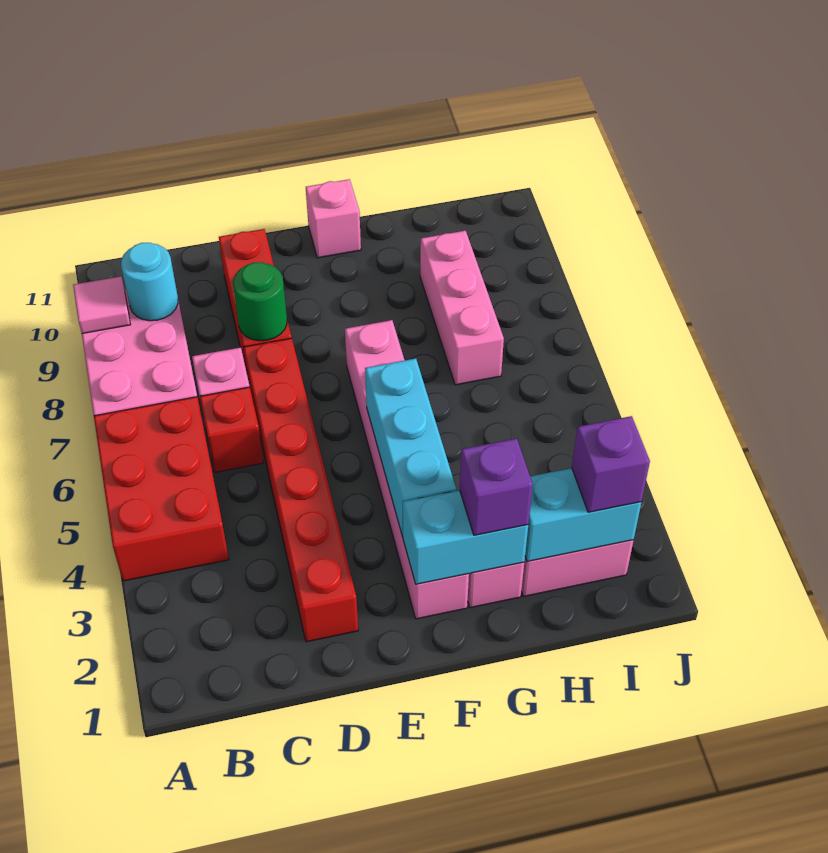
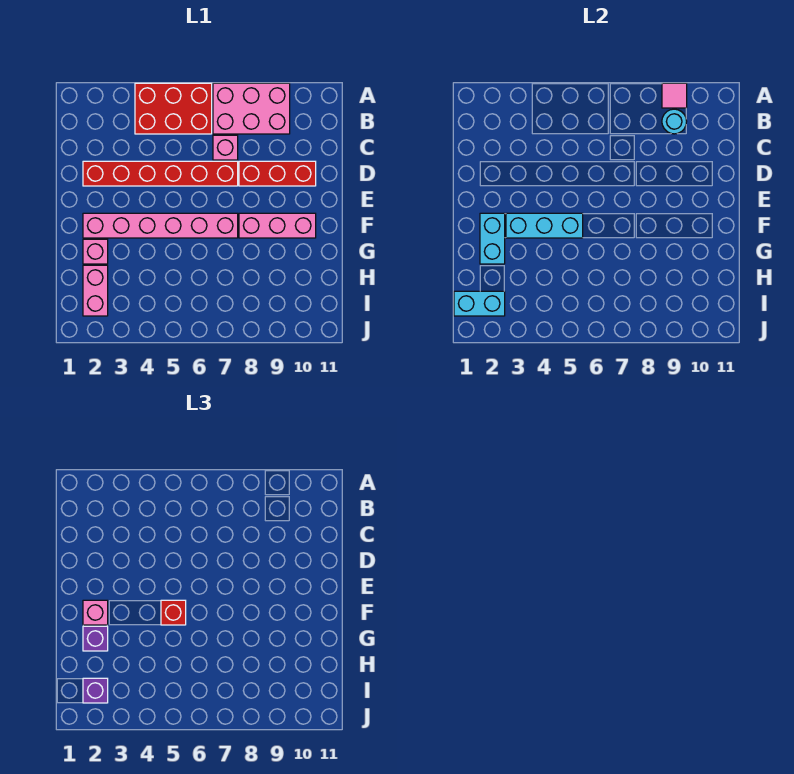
red brick C6 level 1 -> red brick F5 level 3
green round brick D8 level 2 -> none
pink brick F11 level 1 -> pink brick F2 level 3
cyan brick H2:I2 level 2 -> cyan brick I1:I2 level 2
pink brick H7:H9 level 1 -> pink brick F8:F10 level 1

